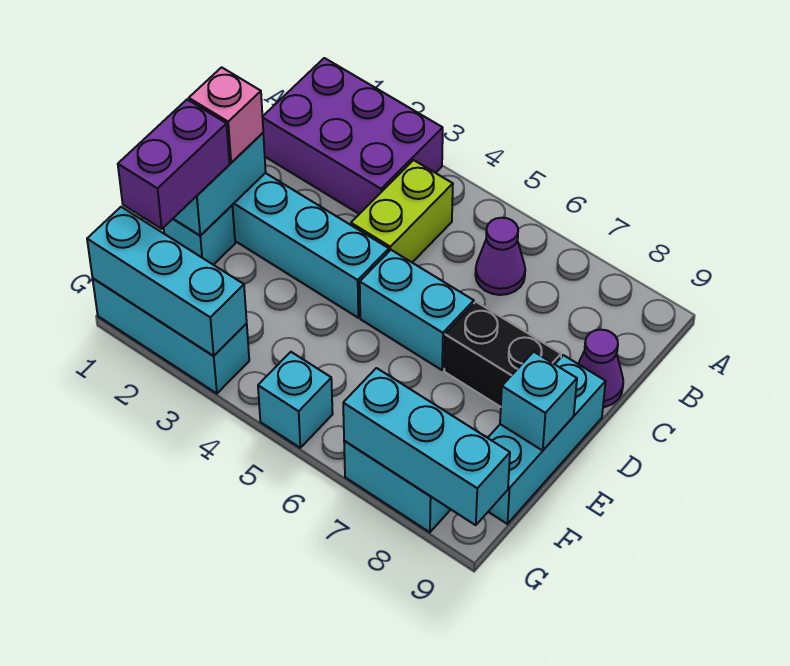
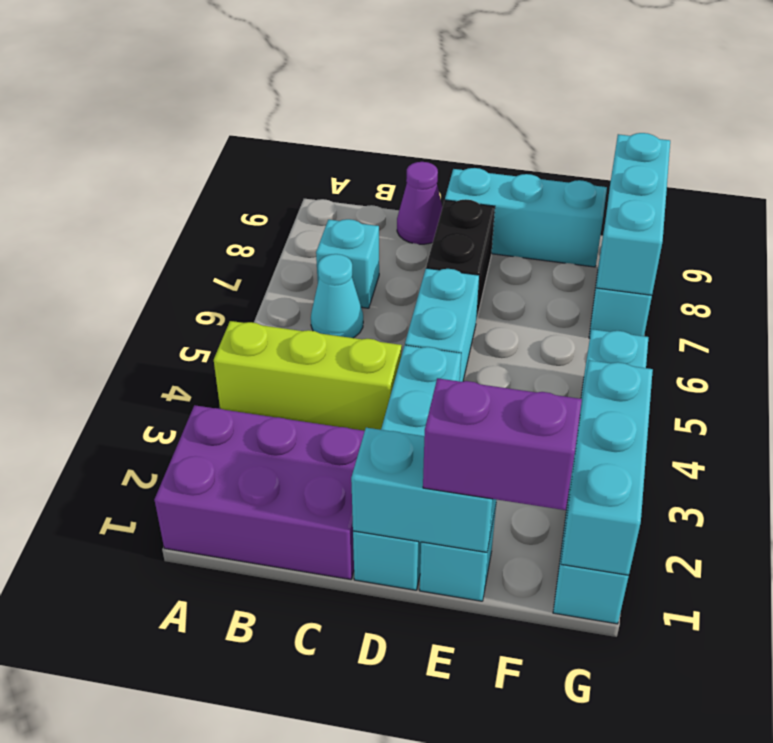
purple brick A1:B3 level 1 -> purple brick A1:C2 level 1
lime brick B4:C4 level 1 -> lime brick A4:C4 level 1
purple cone B6 level 1 -> cyan cone B6 level 1
pink brick D1 level 3 -> none
cyan brick E9 level 2 -> cyan brick B7 level 1

